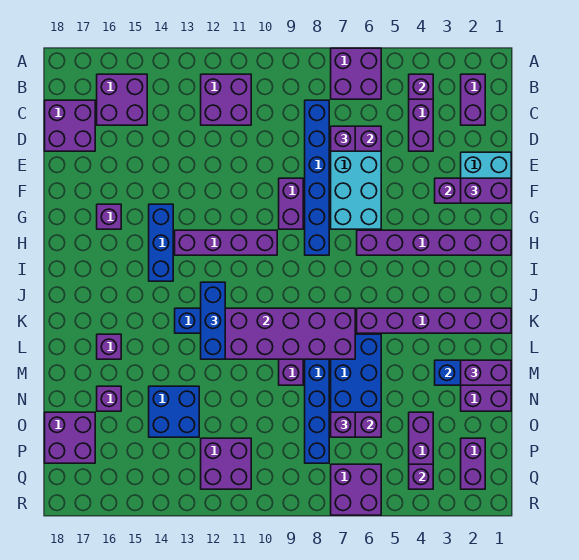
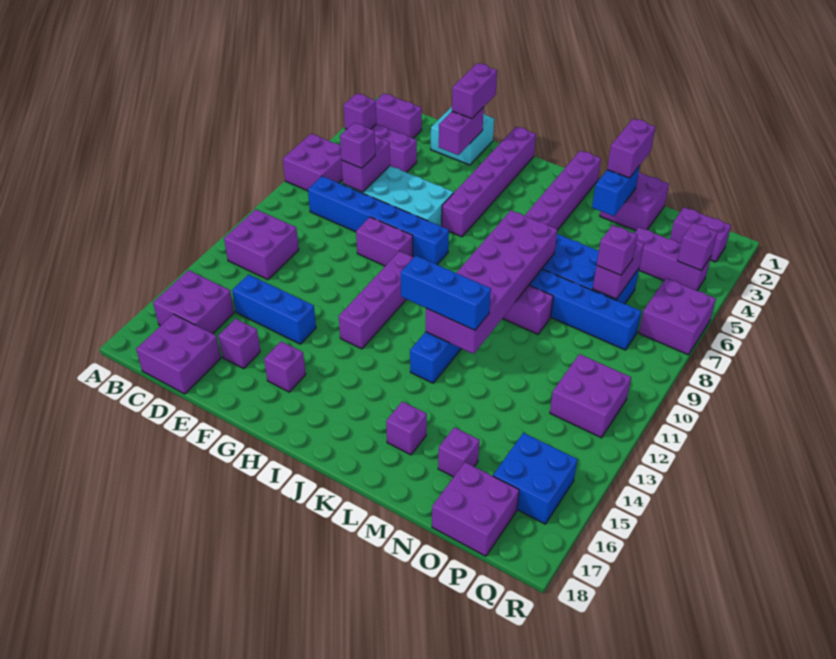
none -> purple brick E16 level 1
blue brick G14:I14 level 1 -> blue brick D14:F14 level 1
blue brick N13:O14 level 1 -> blue brick P15:Q16 level 1

